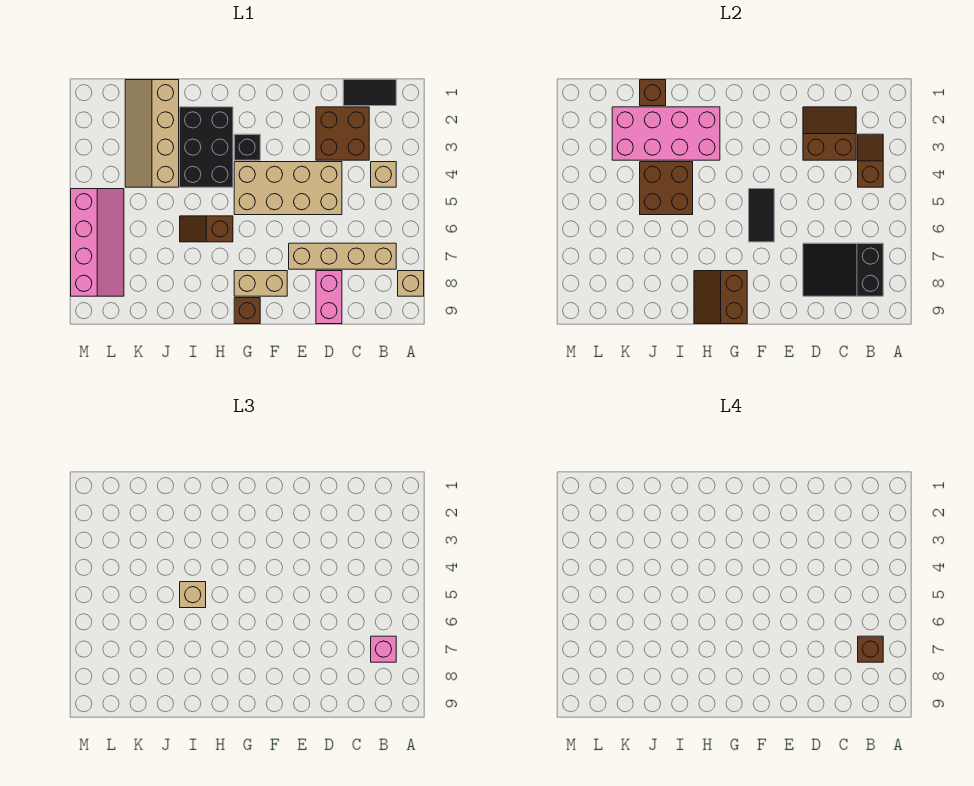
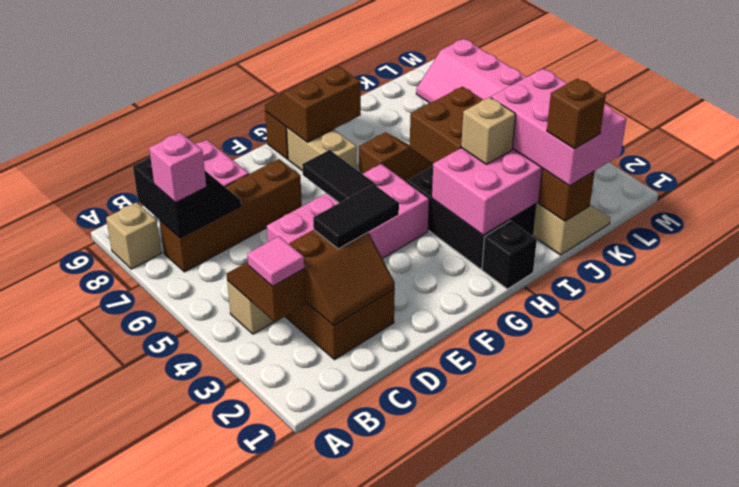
black tile B1:C1 level 1 -> black tile D3:E3 level 3
brown slope B3:B4 level 2 top 4 -> brown slope B3:B4 level 2 top 3
none -> pink tile B3 level 3
tan brick B7:E7 level 1 -> brown brick B7:E7 level 1
black slope B7:D8 level 2 top B -> black slope B7:C8 level 2 top B
brown brick B7 level 4 -> brown brick J1 level 4
tan brick D4:G5 level 1 -> pink brick D4:G5 level 1
tan brick F8:G8 level 1 -> tan brick G7:G8 level 1
black brick G3 level 1 -> black brick H1 level 1
brown slope G8:H9 level 2 top G -> brown slope G8:H9 level 2 top 8
tan brick I5 level 3 -> tan brick I3 level 3
none -> pink brick J1:K3 level 3

